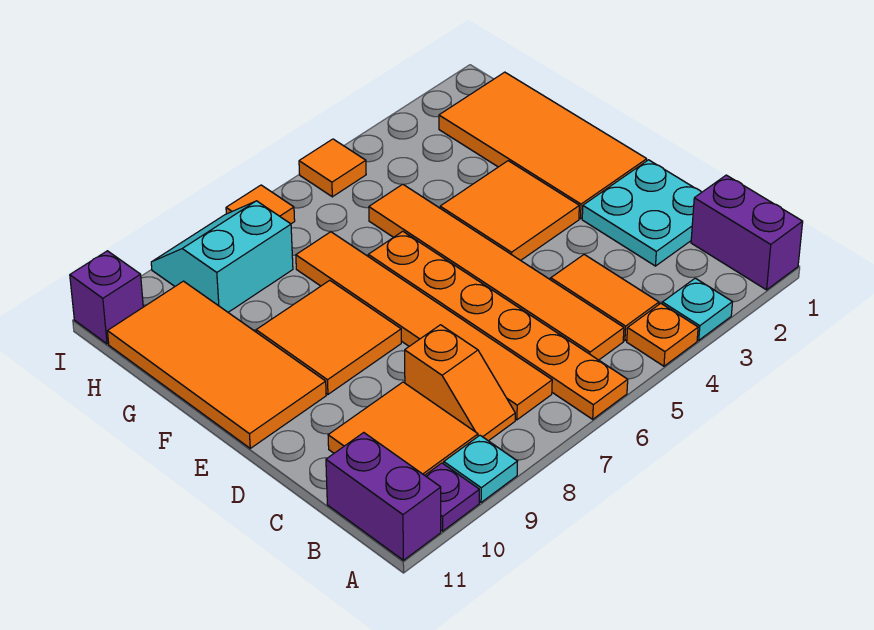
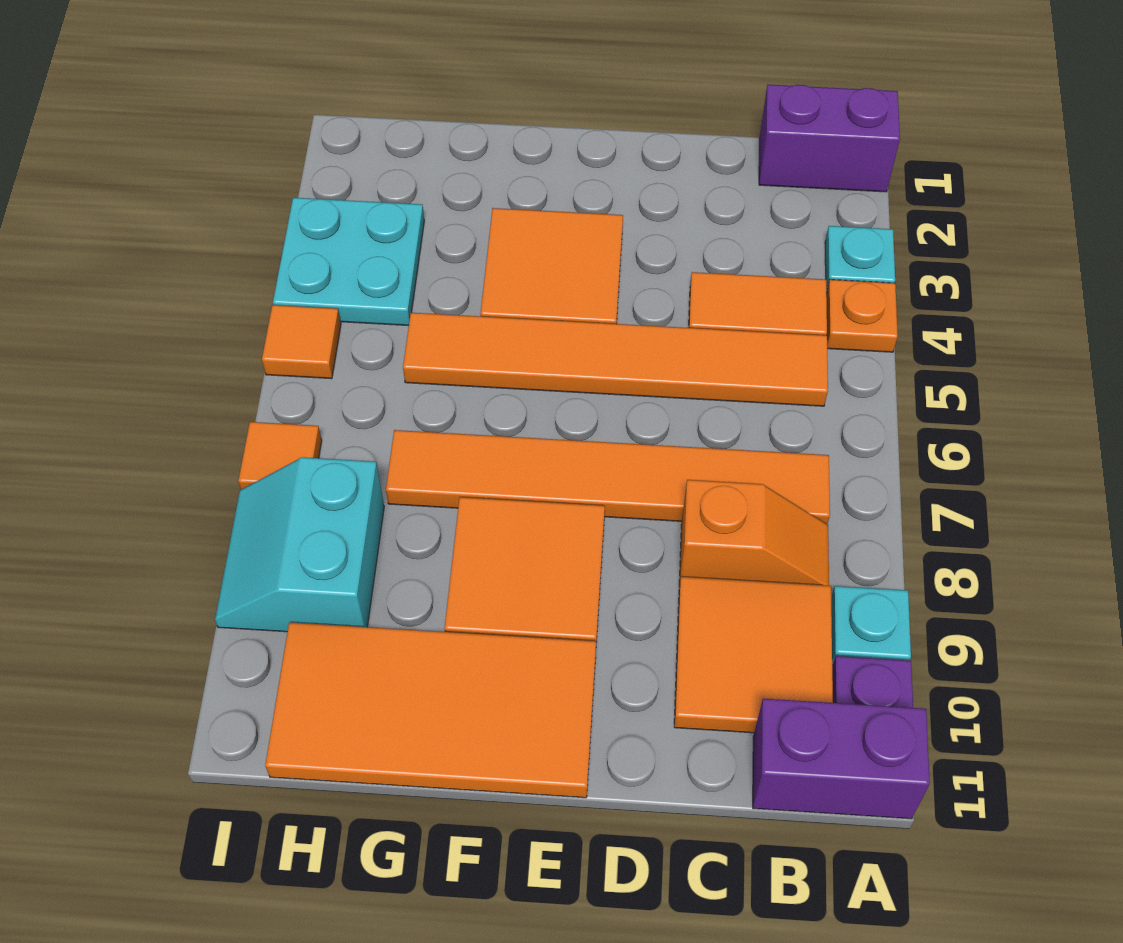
orange plate A6:F6 level 1 -> none
cyan plate C1:D2 level 1 -> cyan plate H3:I4 level 1
orange tile E1:H2 level 1 -> none
purple brick I11 level 1 -> none

